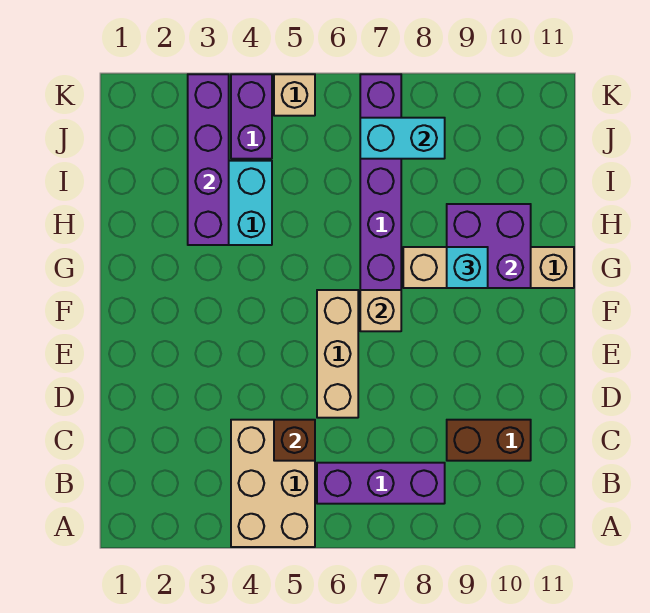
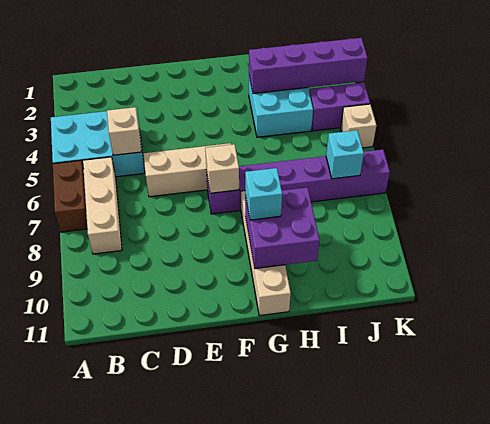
tan brick A4:C5 level 1 -> cyan brick A4:C5 level 1
purple brick B6:B8 level 1 -> tan brick B6:B8 level 1
brown brick C5 level 2 -> tan brick C5 level 2
brown brick C9:C10 level 1 -> brown brick A6:A7 level 1
cyan brick J7:J8 level 2 -> cyan brick J7 level 2

